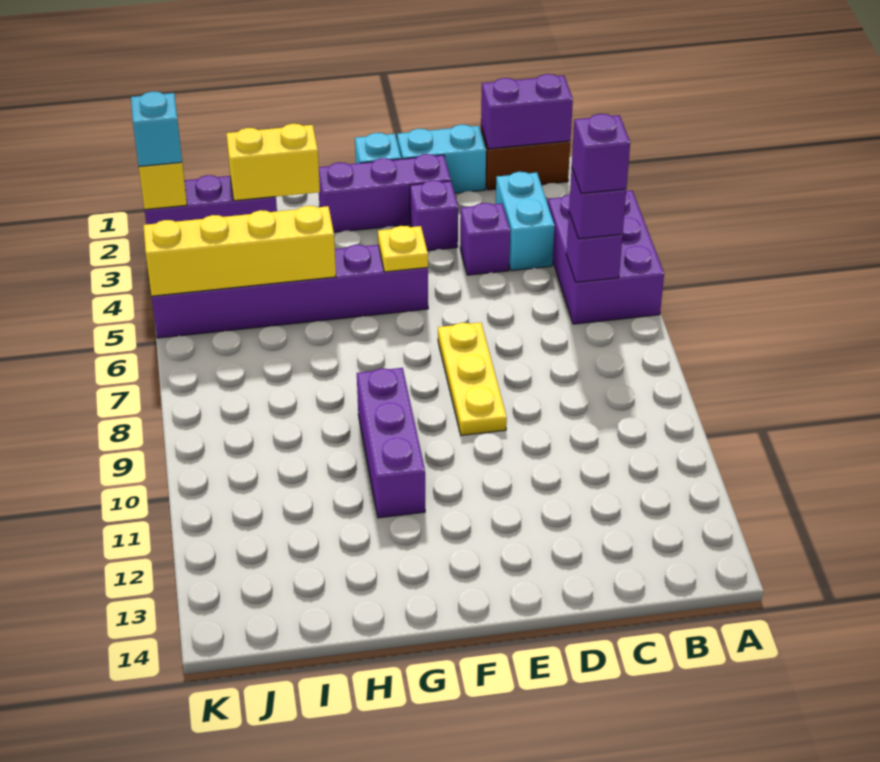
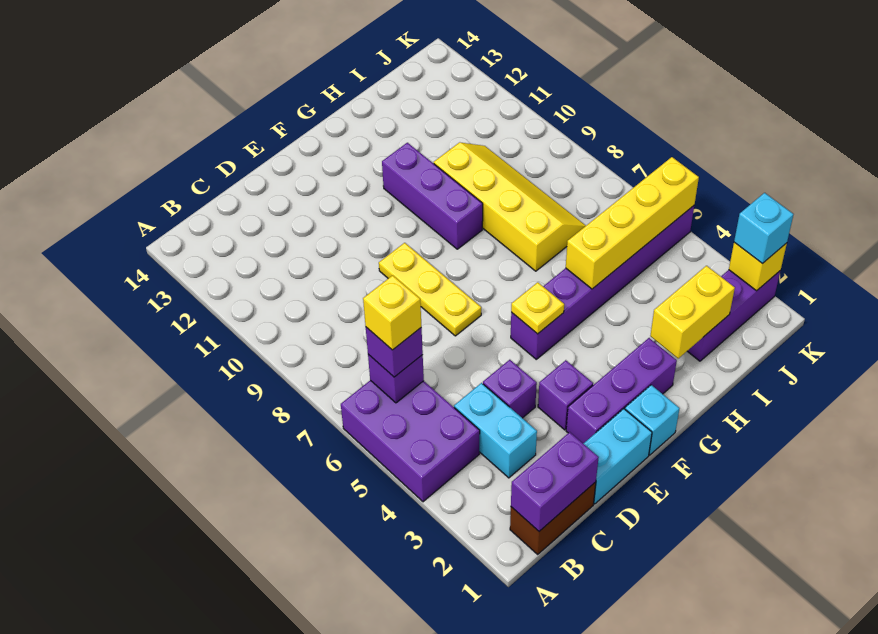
purple brick B6 level 4 -> yellow brick B6 level 4
none -> yellow slope H7:I10 level 1 top H

